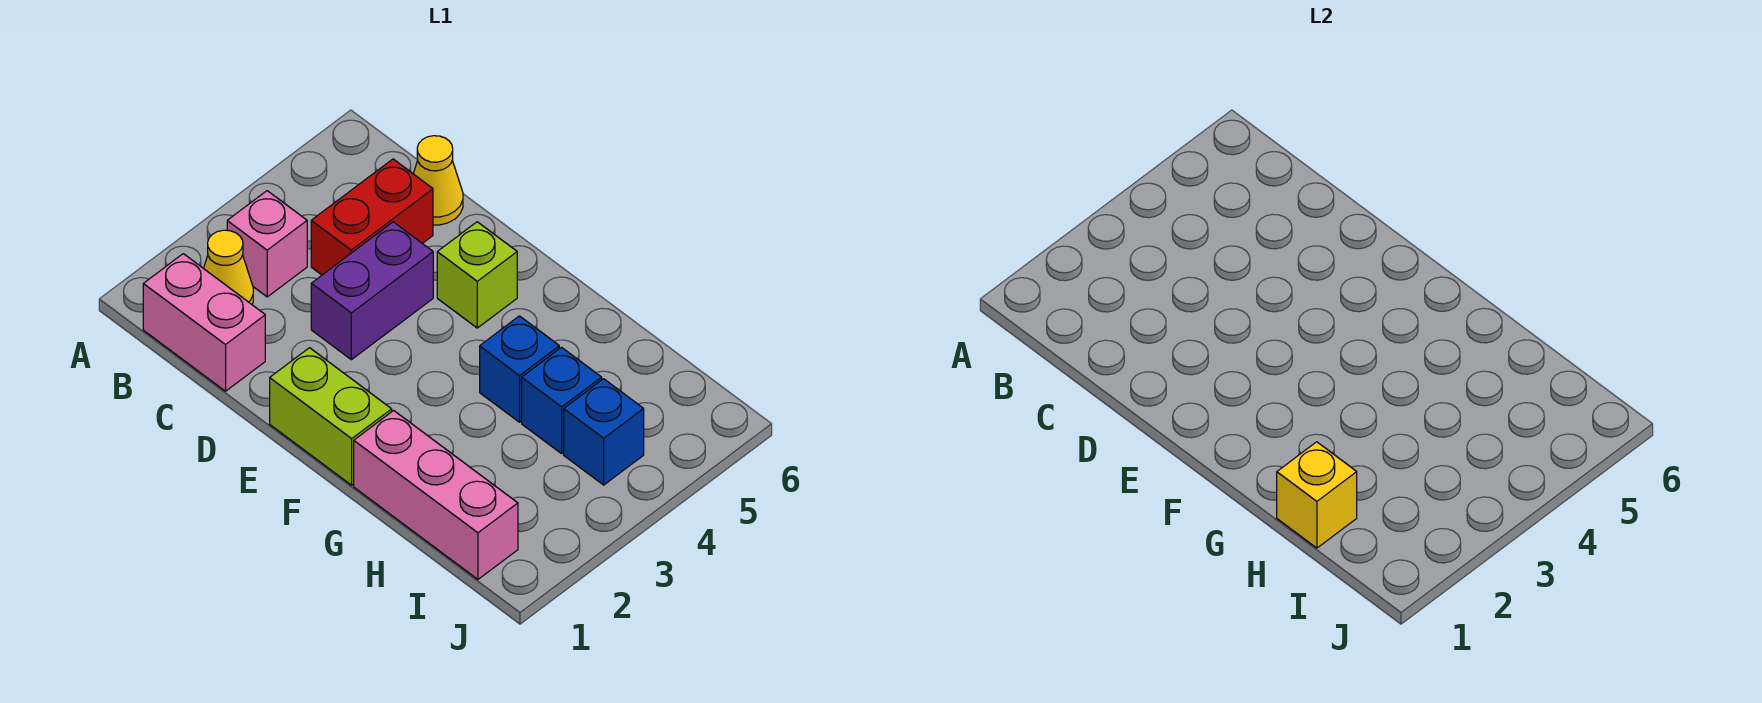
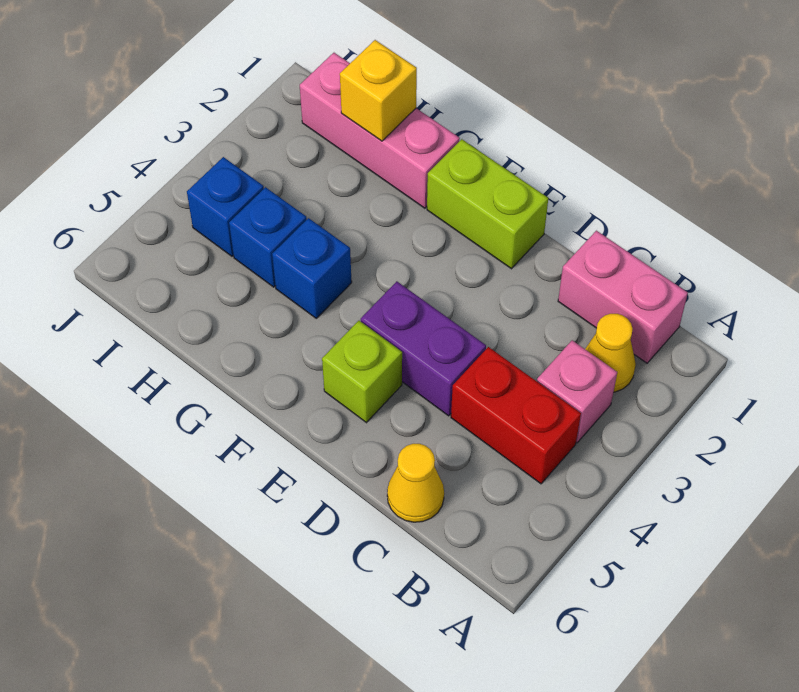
red brick C4:C5 level 1 -> red brick B4:C4 level 1
purple brick D3:D4 level 1 -> purple brick D4:E4 level 1

